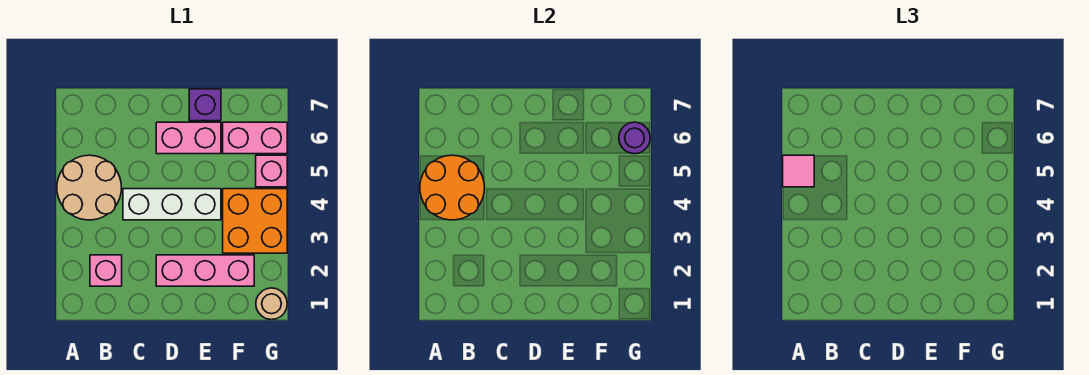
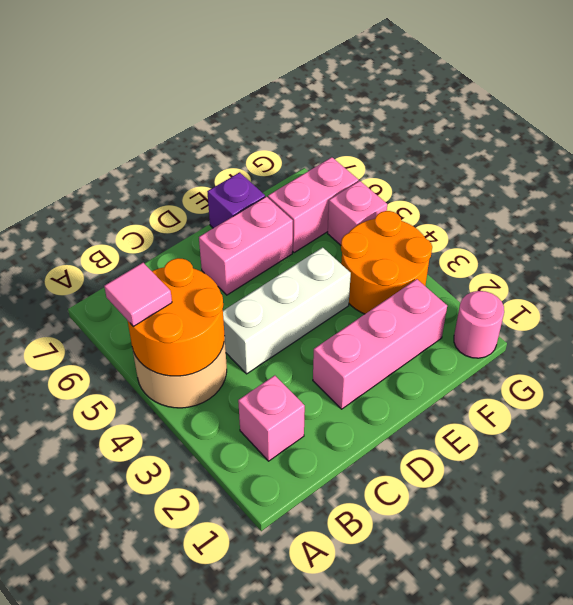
orange brick F3:G4 level 1 -> orange round brick F3:G4 level 1
tan round brick G1 level 1 -> pink round brick G1 level 1
purple round brick G6 level 2 -> none

